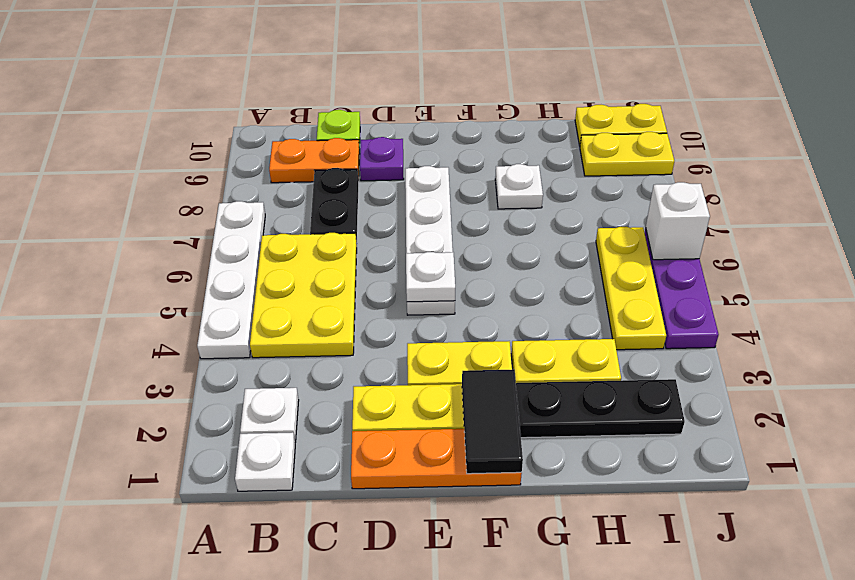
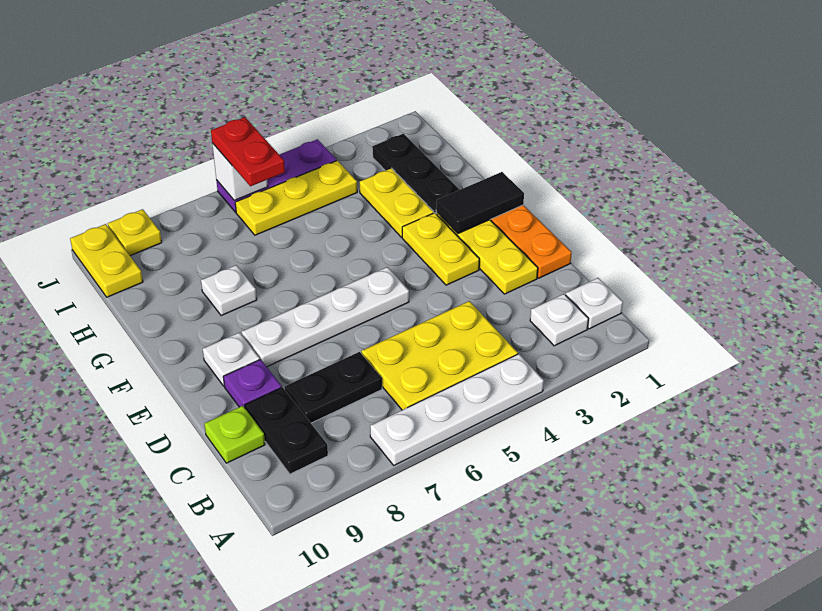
orange plate B9:C9 level 1 -> black plate B9:C9 level 1
white plate E5 level 2 -> white plate E9 level 1
none -> red plate I6:J6 level 3
yellow plate I9:J9 level 1 -> yellow plate J9 level 1

